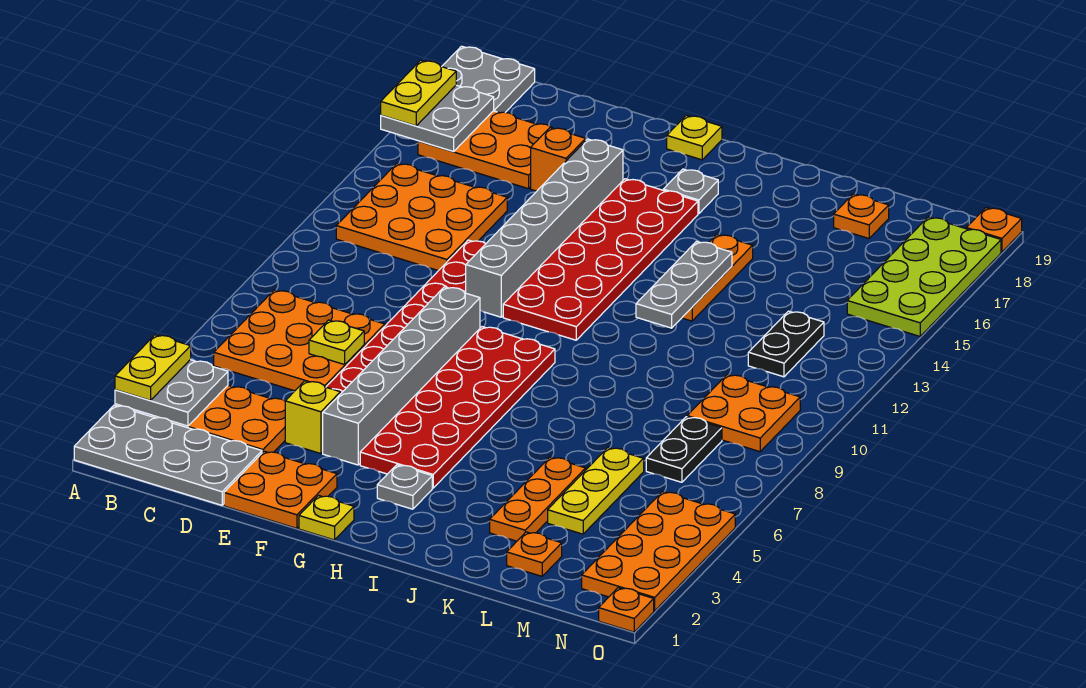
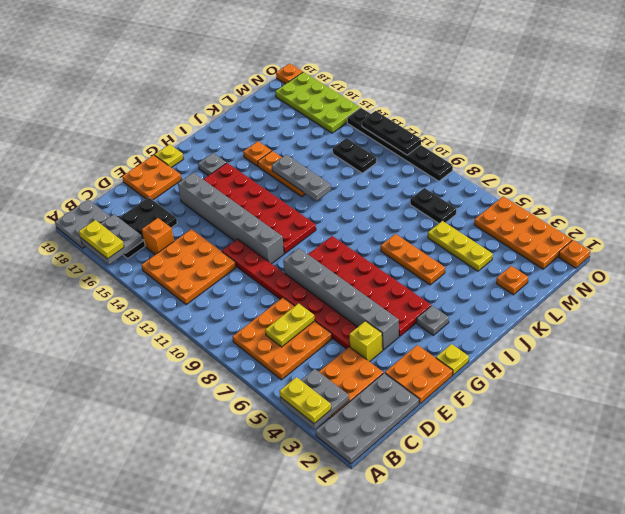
orange plate B16:D17 level 1 -> black plate B16:D17 level 1
yellow plate D7 level 2 -> yellow plate C7:D7 level 2
orange brick E16 level 1 -> orange brick C15 level 1
orange plate K3:K5 level 1 -> orange plate J5:J7 level 1
orange plate L18 level 1 -> orange plate J16 level 1
orange plate M9:N10 level 1 -> orange plate E18:F19 level 1
none -> black plate O9:O14 level 1
none -> black plate O11:O13 level 2

